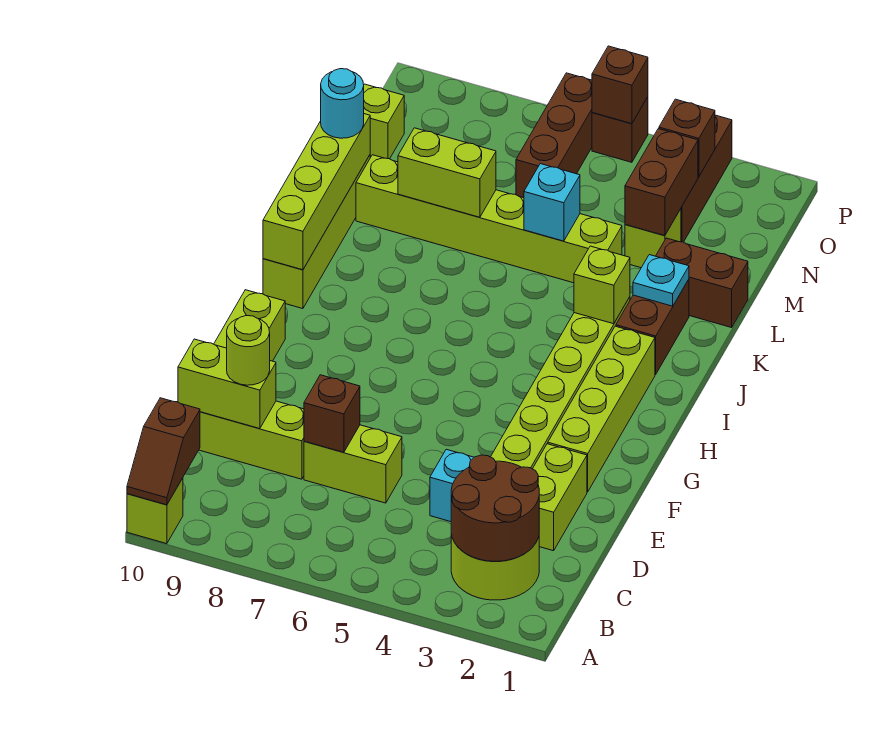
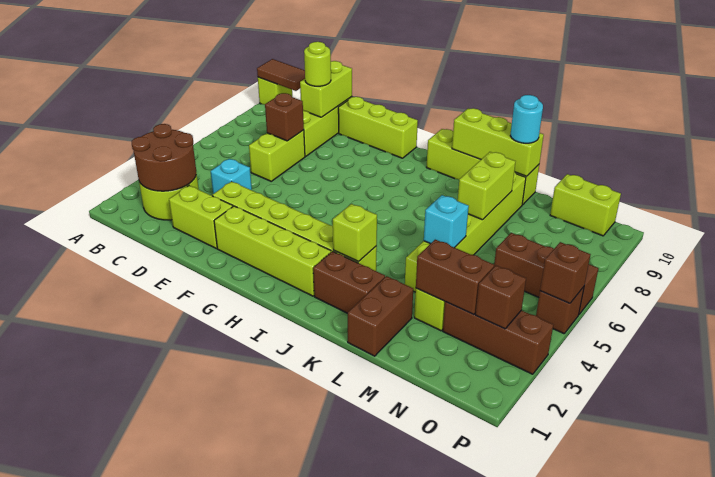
brown slope A10:B10 level 2 top B -> brown tile A10:B10 level 2
lime brick I10:L10 level 2 -> lime brick J10:L10 level 2
cyan plate K2 level 2 -> none
lime brick N10 level 1 -> lime brick N10:O10 level 1

